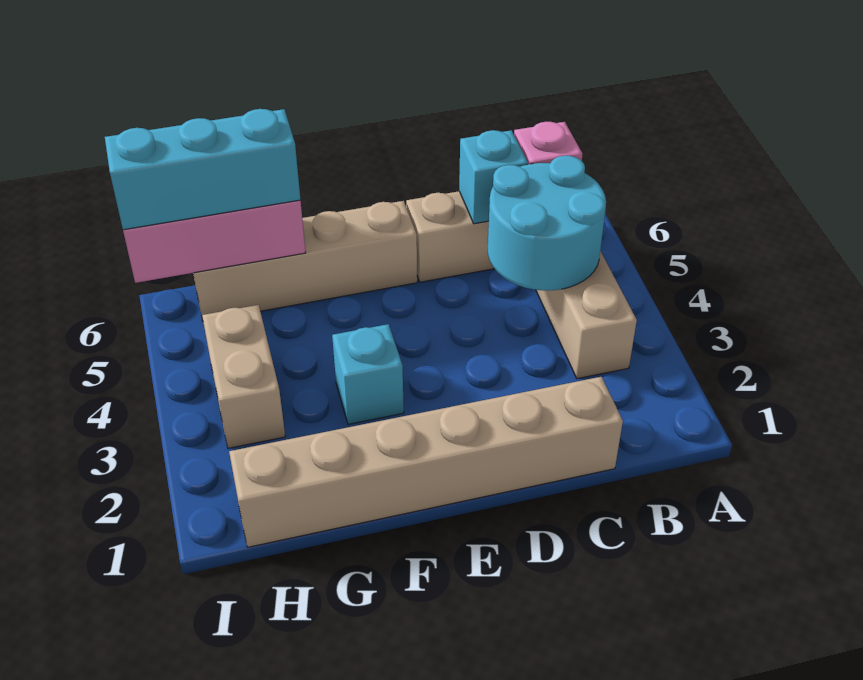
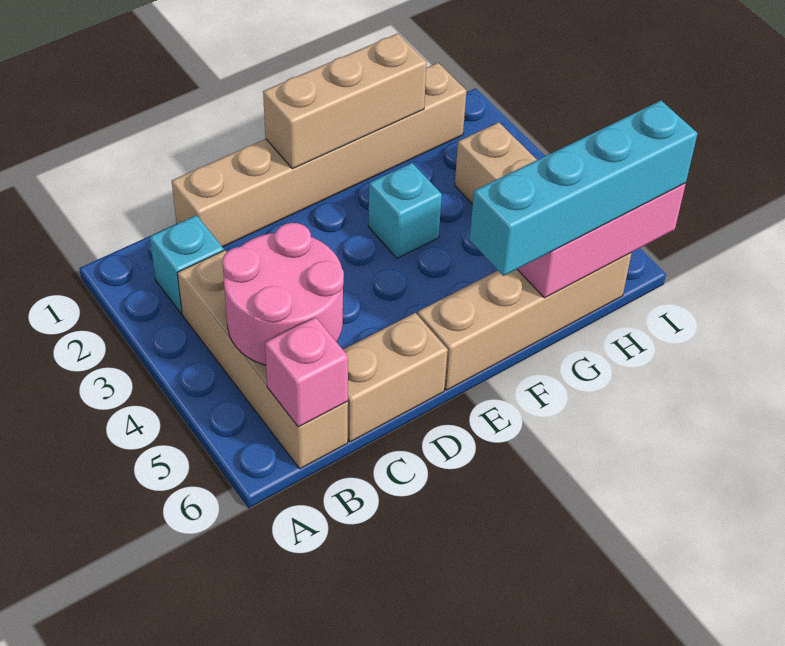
cyan round brick B4:C5 level 2 -> pink round brick B4:C5 level 2
cyan brick C6 level 2 -> cyan brick B2 level 1
none -> tan brick E1:G1 level 2
cyan brick G6:I6 level 3 -> cyan brick F6:I6 level 3

